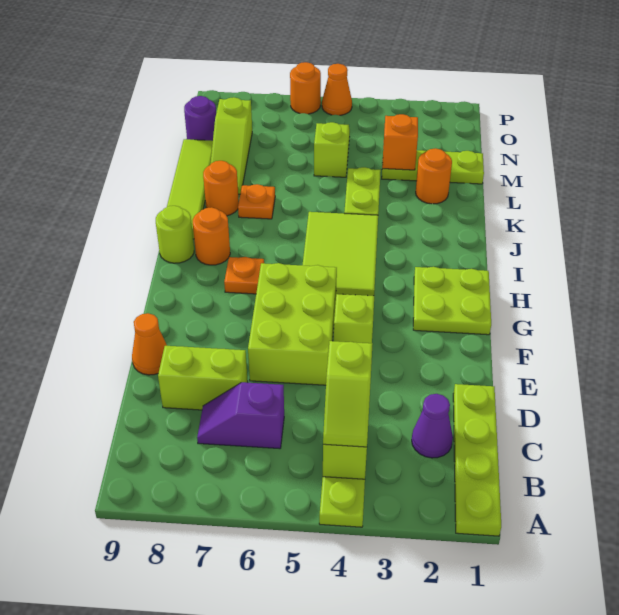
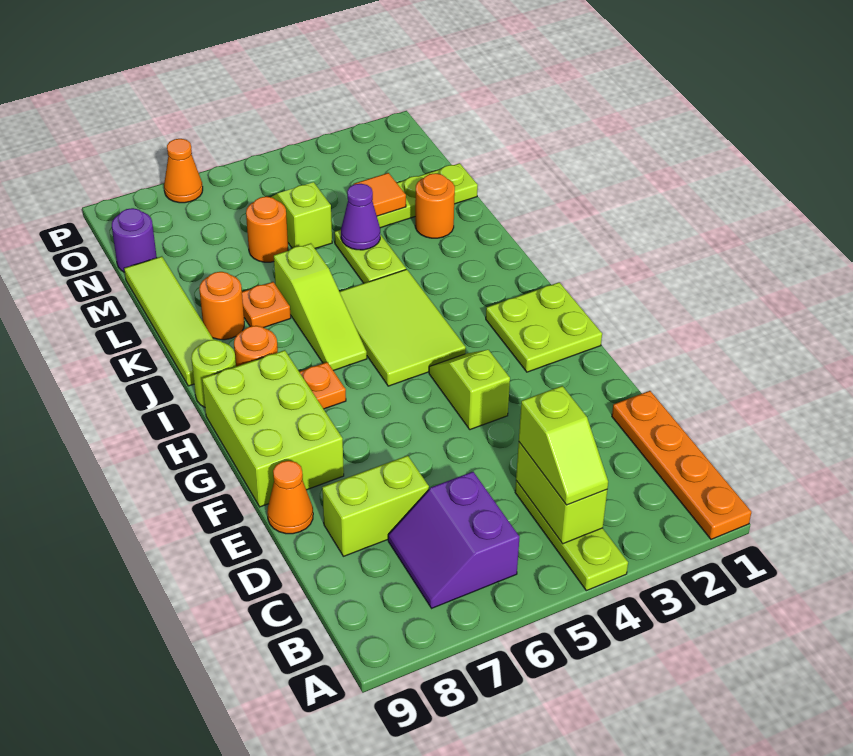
lime plate A1:D1 level 1 -> orange plate A1:D1 level 1
purple cone C2 level 1 -> purple cone L4 level 2
purple slope C6:C7 level 1 top 6 -> purple slope B6:C7 level 1 top 6
lime brick E5:G6 level 1 -> lime brick F8:H9 level 1
lime slope L8:N8 level 1 top N -> lime slope I6:K6 level 1 top K
orange brick M3 level 2 -> orange tile M3 level 2
orange cone P5 level 1 -> orange cone P7 level 1
orange round brick P6 level 1 -> orange round brick M6 level 1

